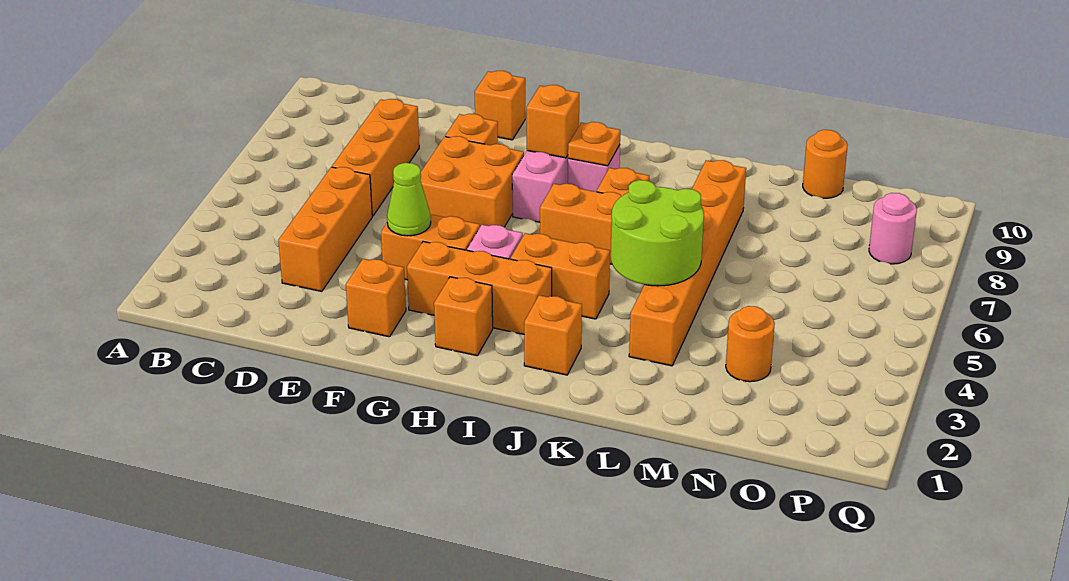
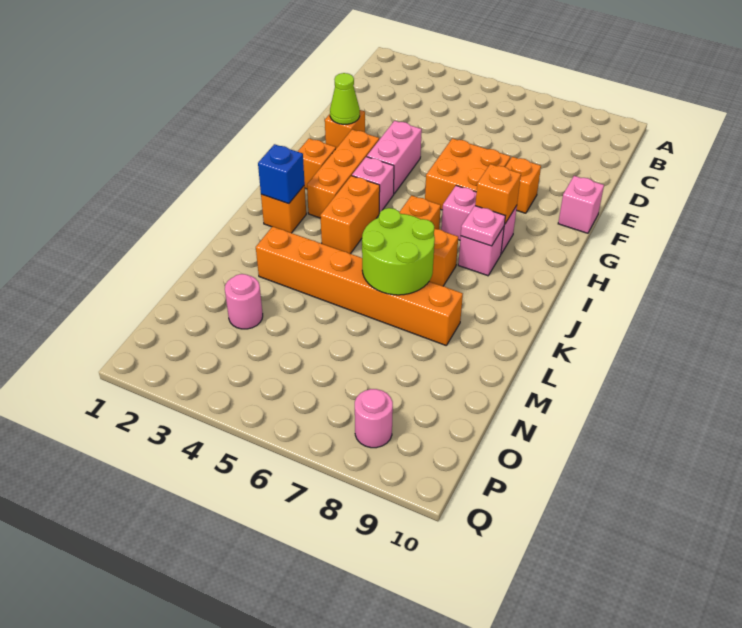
orange brick D3:D5 level 1 -> none
orange brick D6:D8 level 1 -> none
orange brick F4:G4 level 1 -> pink brick F4:G4 level 1
lime cone F4 level 2 -> lime cone F2 level 2
orange brick F10 level 1 -> pink brick F10 level 1
orange plate I8 level 2 -> pink plate I8 level 2
none -> blue brick J2 level 2
lime round brick K4:L5 level 2 -> lime round brick K6:L7 level 2
orange round brick N3 level 1 -> pink round brick N3 level 1
orange round brick N10 level 1 -> none

